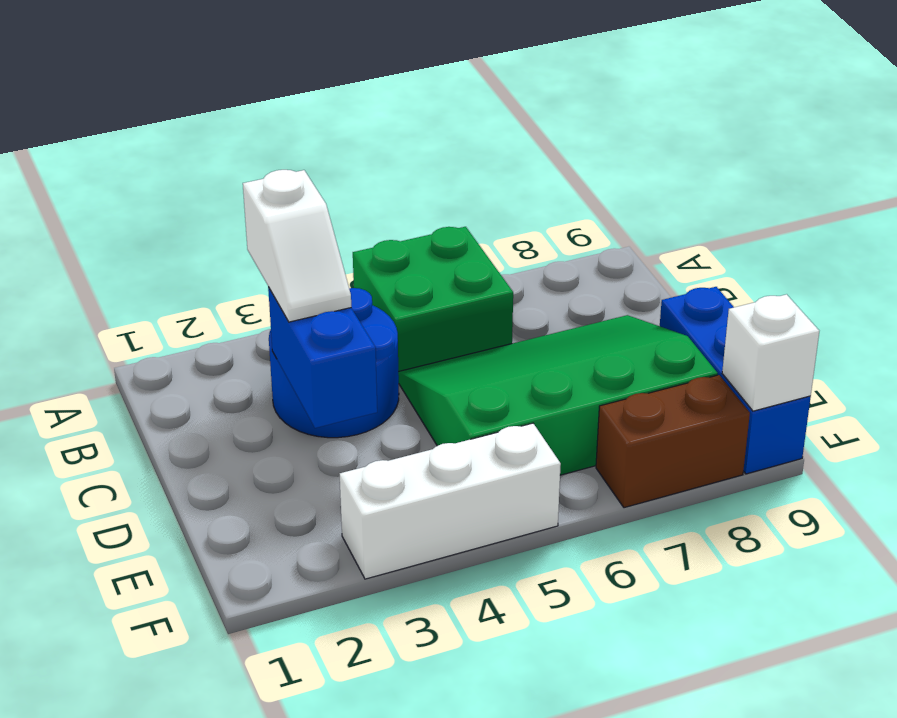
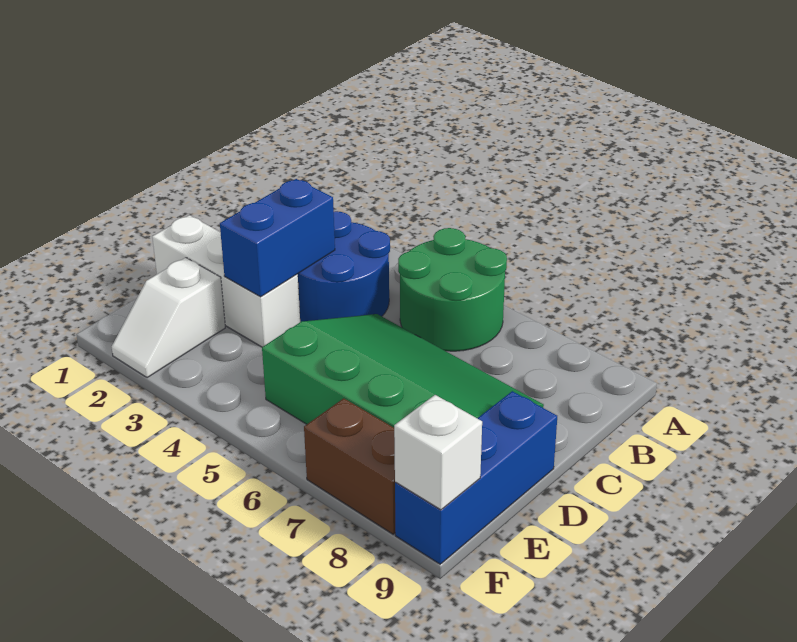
green brick A5:B6 level 1 -> green round brick A5:B6 level 1
white slope B3:C3 level 3 top B -> white slope E2:F2 level 1 top E
white brick F3:F5 level 1 -> white brick D1:D3 level 1

